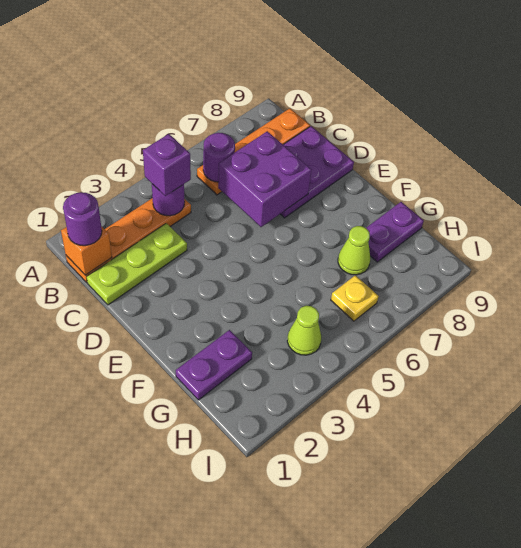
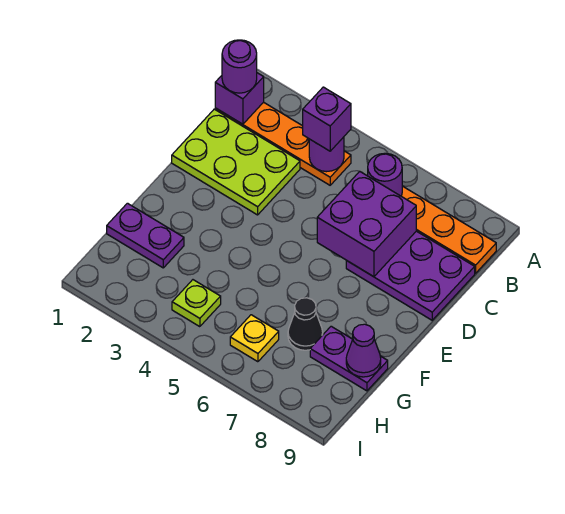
orange brick B1 level 2 -> purple brick B1 level 2
lime plate C1:C3 level 1 -> lime plate C1:D3 level 1
lime cone G7 level 1 -> black cone G7 level 1
none -> purple cone G9 level 2
lime cone H4 level 1 -> lime plate H4 level 1

